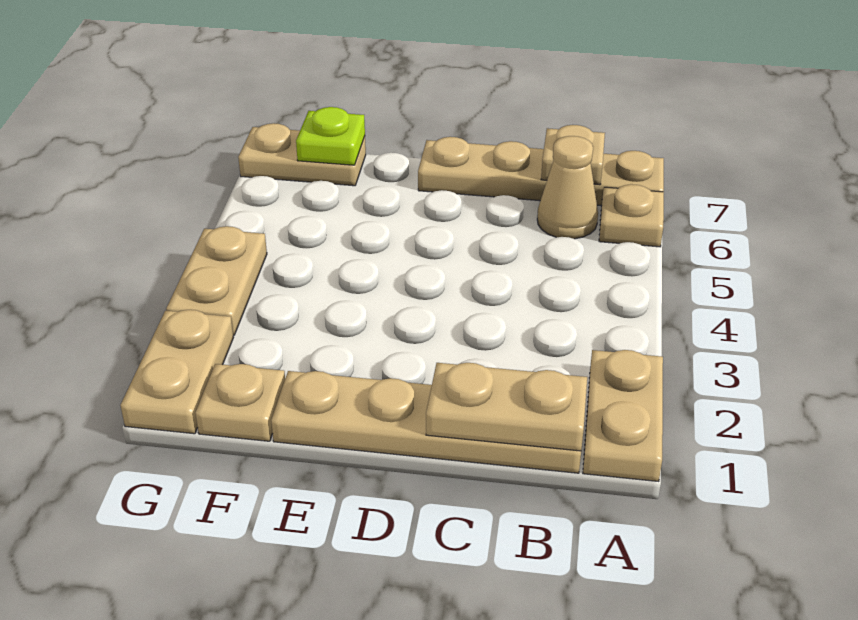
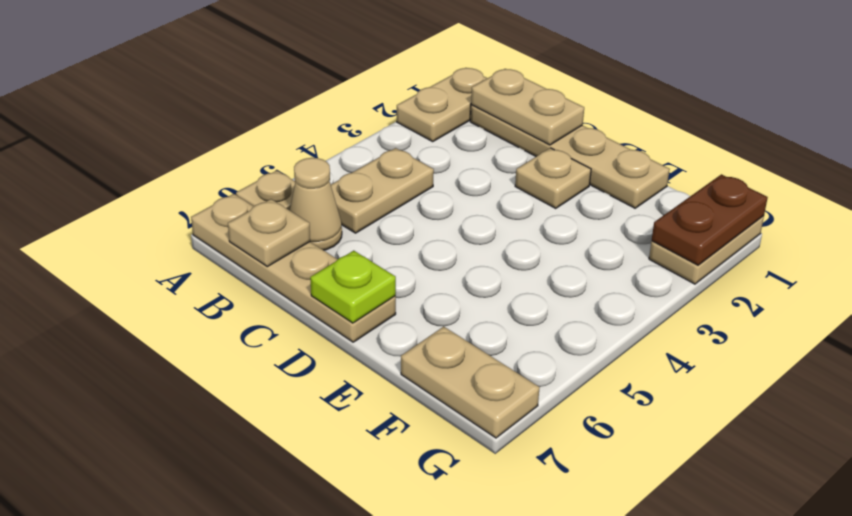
tan plate F1 level 1 -> tan plate D2 level 1
lime plate F7 level 2 -> lime plate D7 level 2
none -> brown plate G1:G2 level 2
tan plate G3:G4 level 1 -> tan plate B4:B5 level 1

